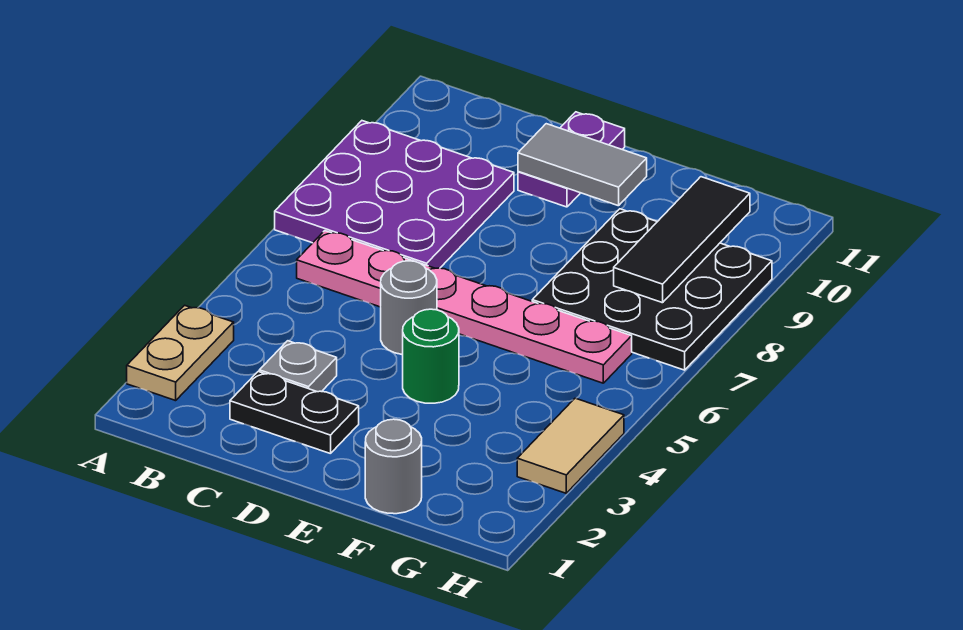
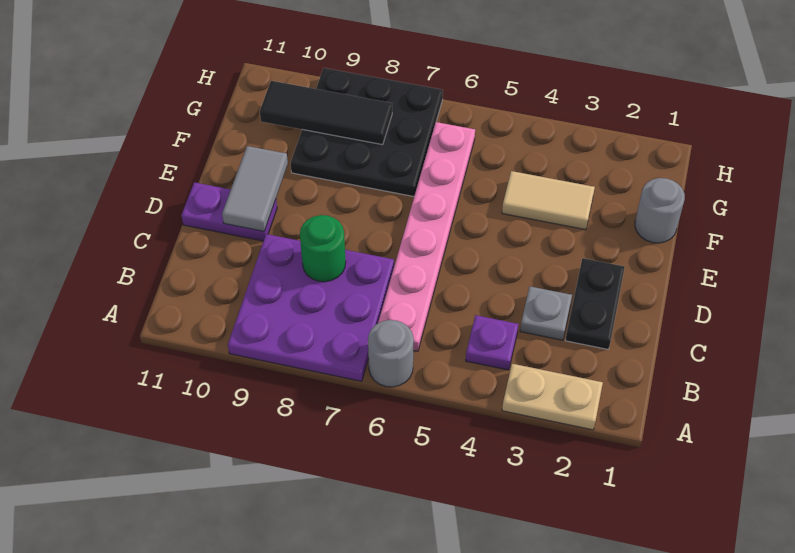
none -> purple plate B4 level 1
grey round brick D5 level 1 -> grey round brick A6 level 1
green round brick E4 level 1 -> green round brick C8 level 2
tan tile H3:H4 level 1 -> tan tile F3:F4 level 1

